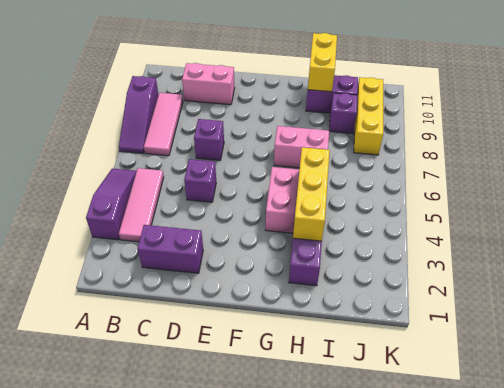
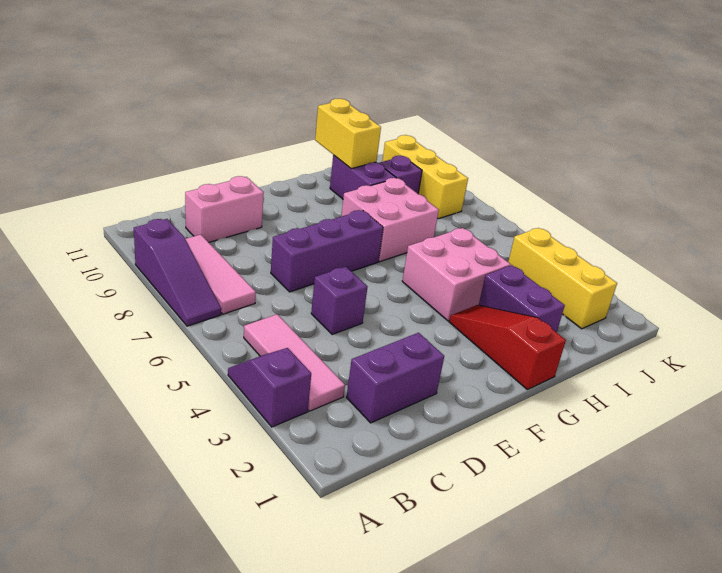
purple slope A3:A5 level 1 top 3 -> purple slope A3:A4 level 1 top 3
purple brick D7 level 1 -> purple brick D7:F7 level 1
none -> red slope G1:G3 level 1 top 1
pink brick G7:H7 level 1 -> pink brick G7:H8 level 1
yellow brick H3:H5 level 2 -> yellow brick J2:J4 level 1
purple brick H10:I10 level 1 -> purple brick H9:H10 level 1

